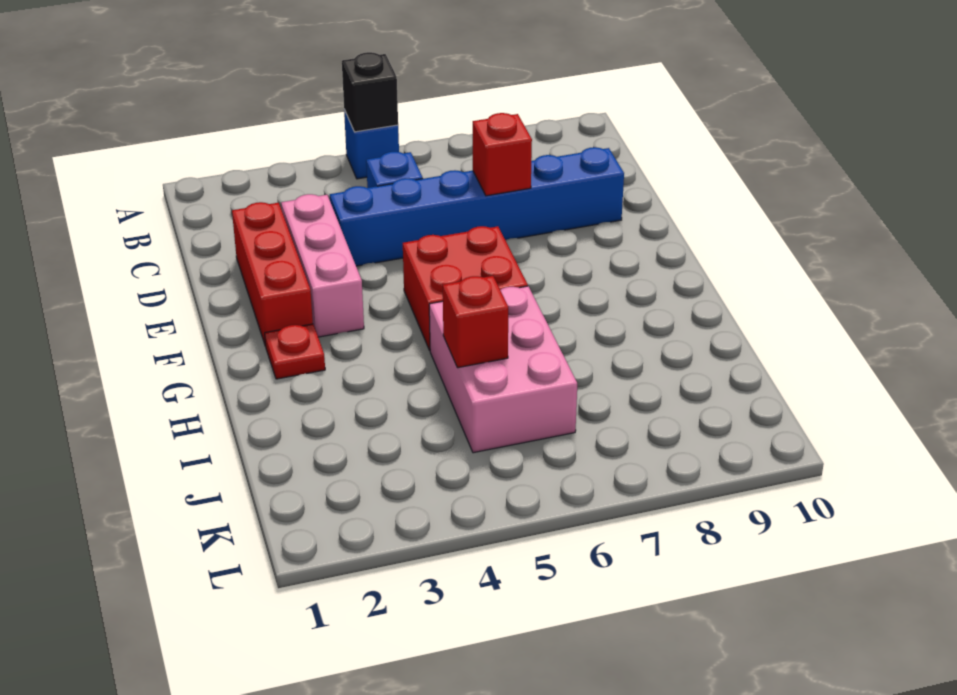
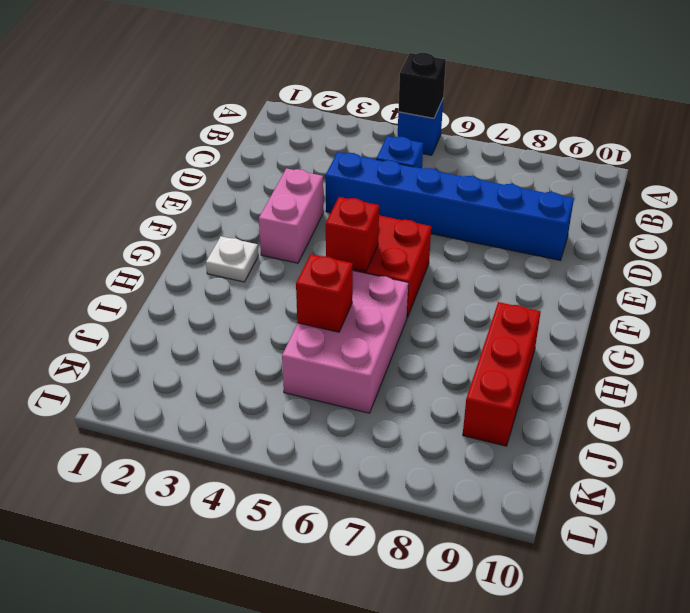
red brick D2:F2 level 1 -> red brick H9:J9 level 1
pink brick D3:F3 level 1 -> pink brick E3:F3 level 1
red brick D7 level 2 -> red brick G5 level 2
red plate G2 level 1 -> white plate G2 level 1

